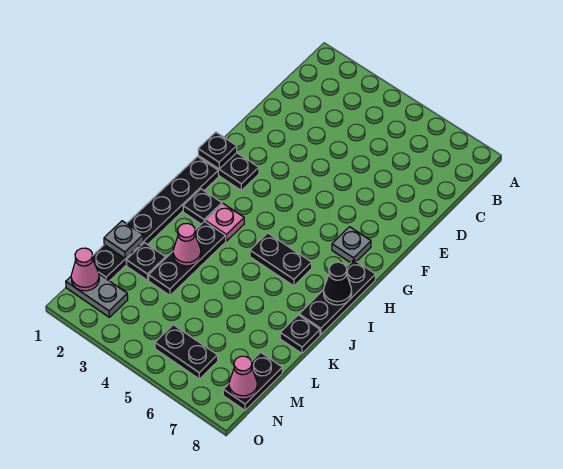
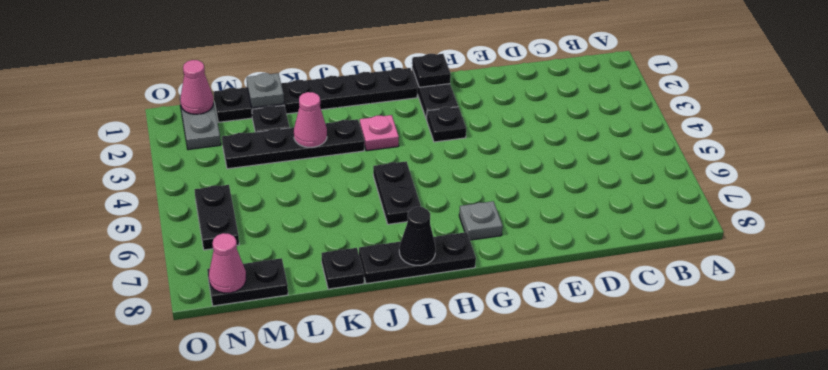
black plate I2 level 1 -> black plate G3 level 1
black plate J3:L3 level 1 -> black plate J3:M3 level 1

